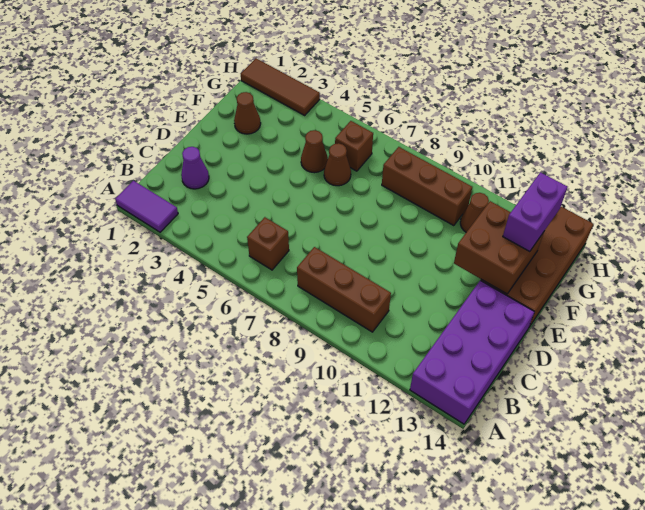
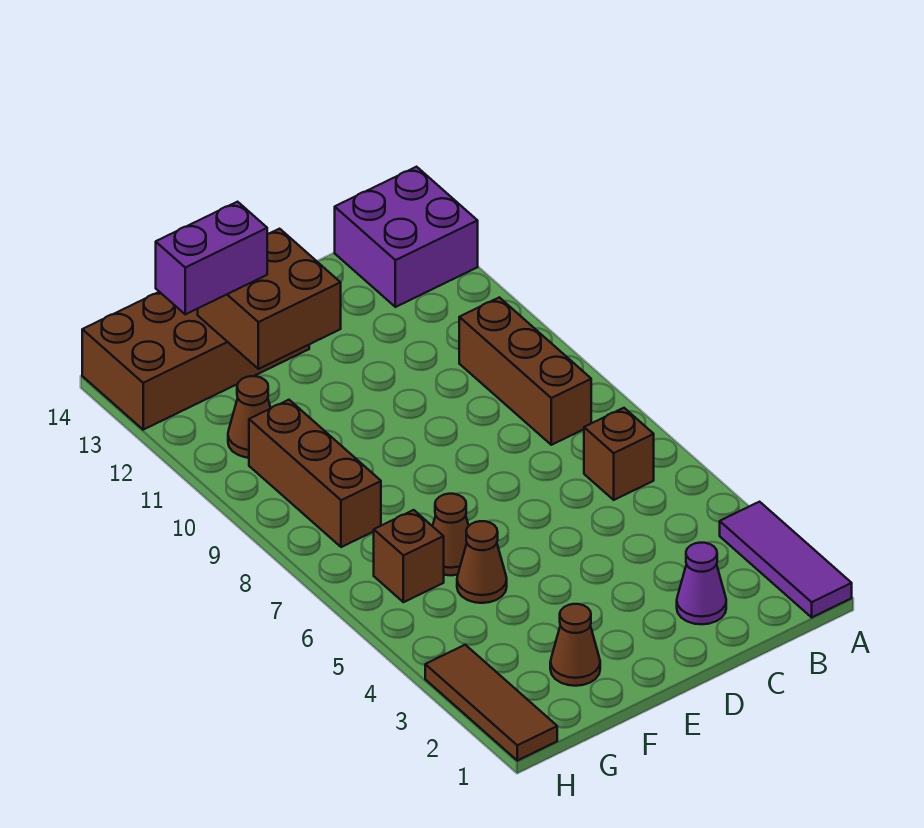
purple tile A1:A2 level 1 -> purple tile A1:A3 level 1
purple brick A13:D14 level 1 -> purple brick A13:B14 level 1

